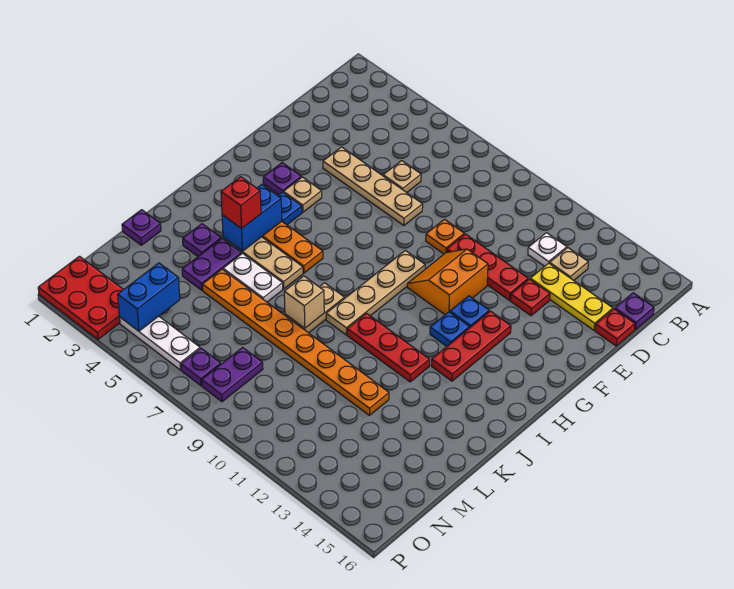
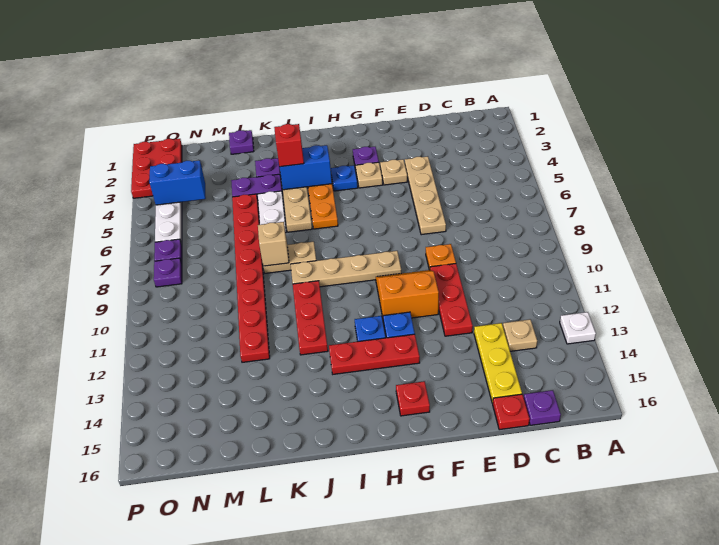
white plate C12 level 1 -> white plate A13 level 1
tan plate D6 level 1 -> tan plate F4 level 1
red plate E13 level 1 -> red plate G15 level 1
orange plate L5:L12 level 1 -> red plate L5:L12 level 1
purple plate N8:O8 level 1 -> purple plate O8 level 1

